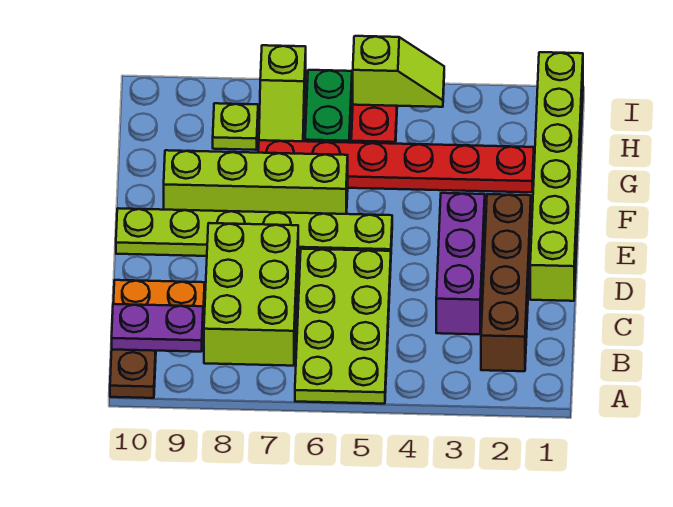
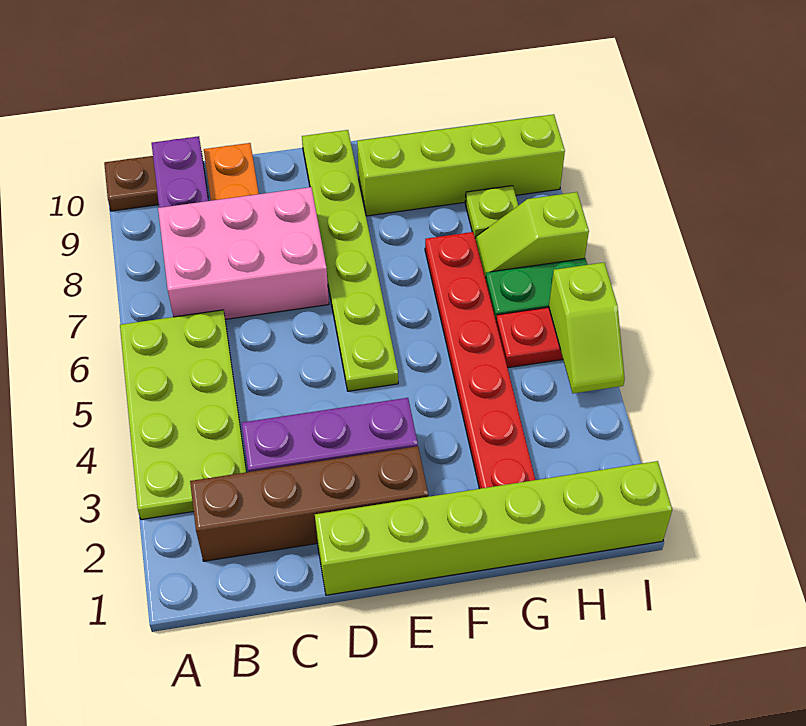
lime plate A5:D6 level 1 -> lime plate A3:B6 level 1
lime brick B7:D8 level 1 -> pink brick B7:D8 level 1
lime brick F6:F9 level 1 -> lime brick F9:I9 level 1

